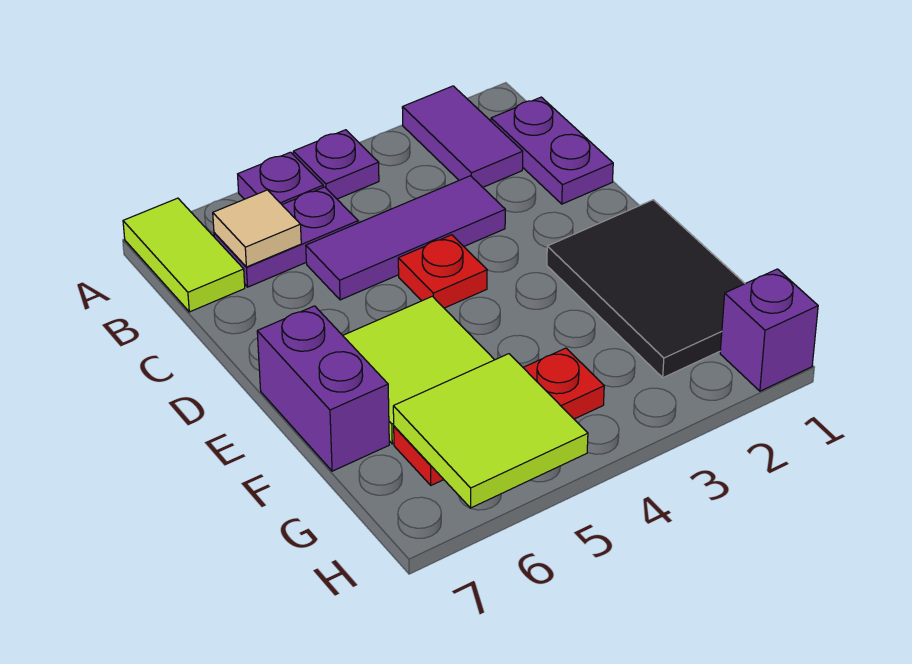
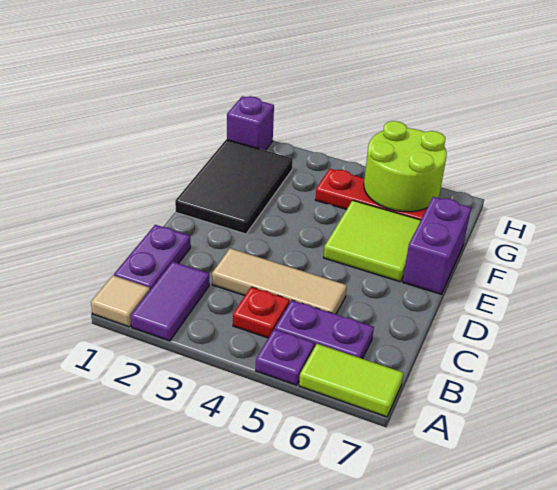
purple plate A4 level 1 -> none
lime tile A7:B7 level 1 -> lime tile A6:A7 level 1
tan tile B6 level 2 -> tan tile A1 level 1
purple tile C3:C5 level 1 -> tan tile C3:C5 level 1
red plate D4 level 1 -> red plate B4 level 1
lime tile G5:H6 level 2 -> lime round brick G5:H6 level 2

